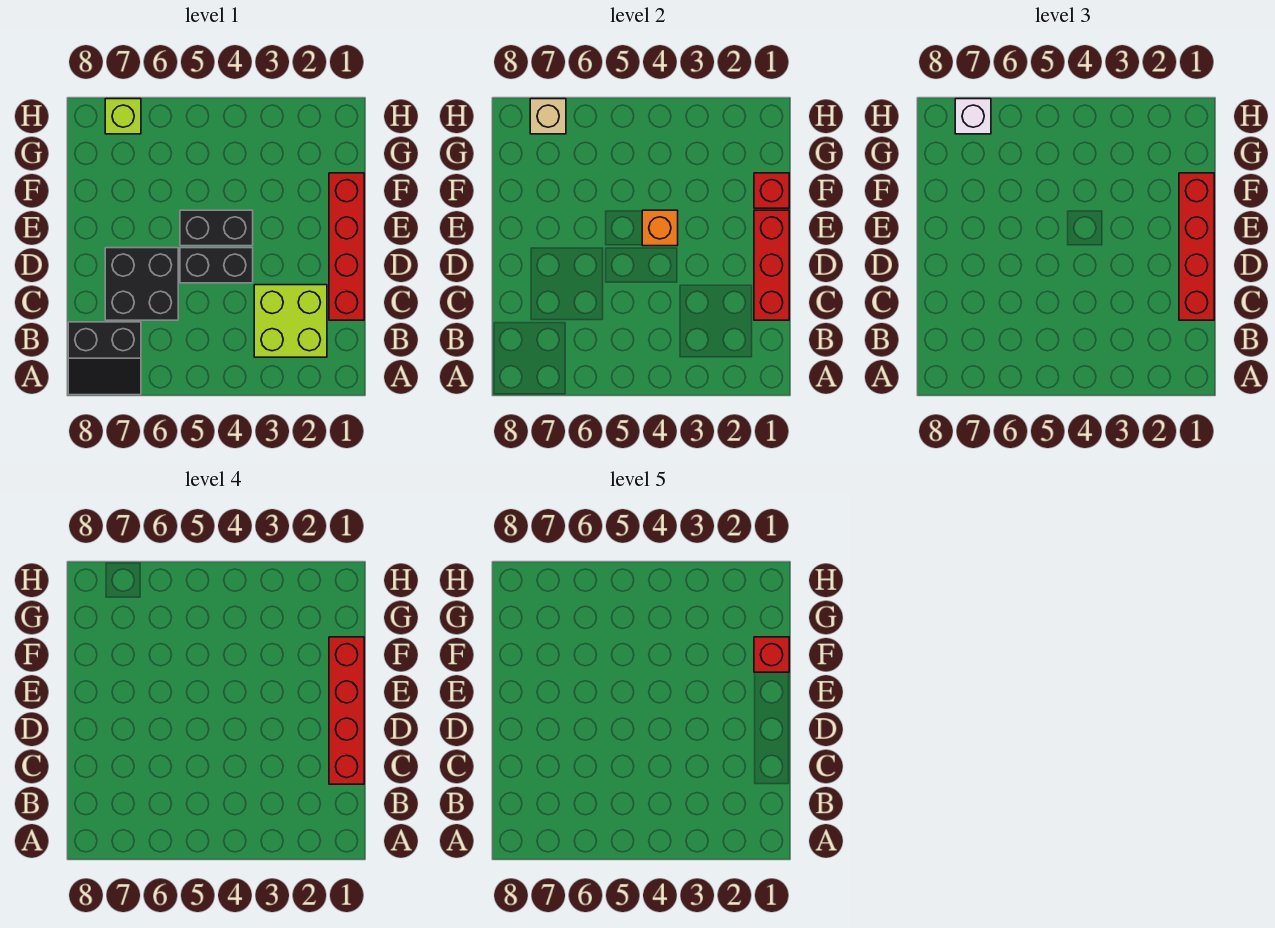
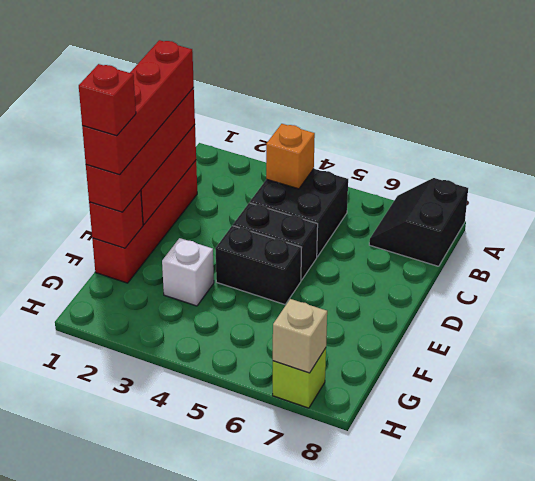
black slope A7:B8 level 1 top B -> black slope A7:B8 level 1 top 8
lime brick B2:C3 level 1 -> none
black brick C6:D7 level 1 -> black brick B4:C5 level 1
orange brick E4 level 2 -> orange brick B4 level 2
white brick H7 level 3 -> white brick F3 level 1

